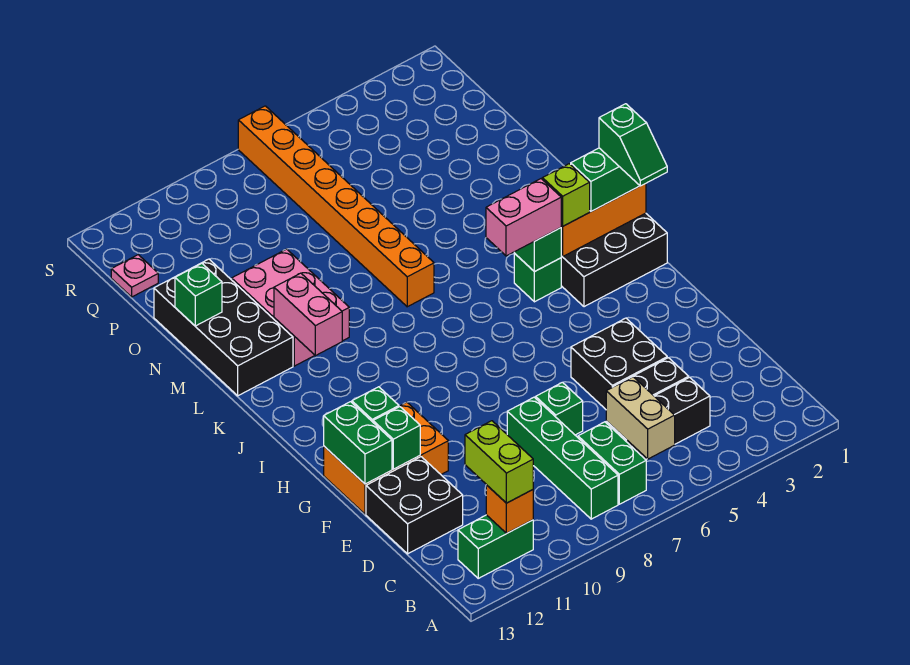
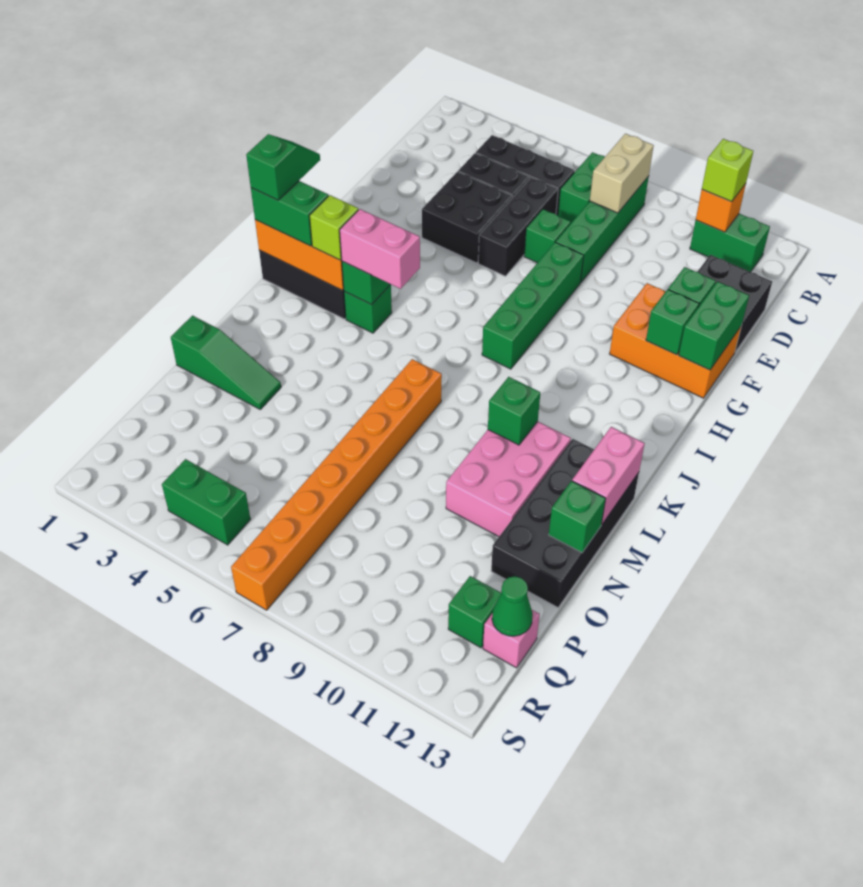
tan brick B6:C6 level 2 -> tan brick B8:C8 level 2
lime brick B11:C11 level 3 -> lime brick B11 level 3
none -> black brick D6:F6 level 1
none -> green brick F8:I8 level 1
pink brick K11:L11 level 2 -> pink brick L13:M13 level 2
none -> green brick L10 level 2
none -> green slope N1:N3 level 1 top 1
none -> green brick Q12 level 1
pink plate Q13 level 1 -> pink brick Q13 level 1
none -> green cone Q13 level 2
none -> green brick R4:R5 level 1

